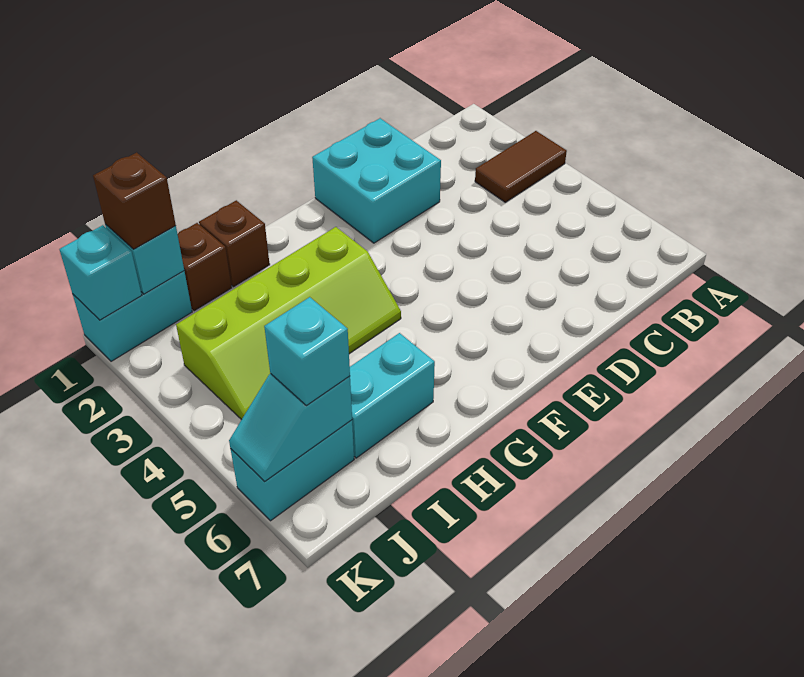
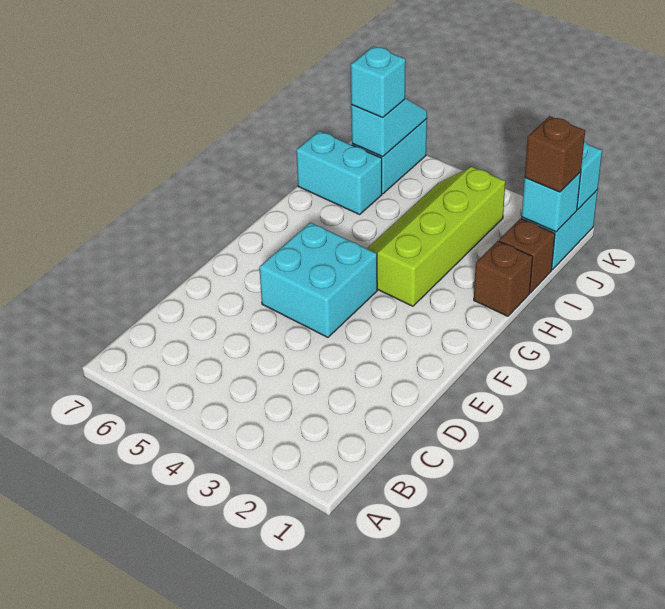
brown tile A3:B3 level 1 -> none
cyan brick D1:E2 level 1 -> cyan brick E4:F5 level 1
cyan brick H6:I6 level 1 -> cyan brick I6:I7 level 1

